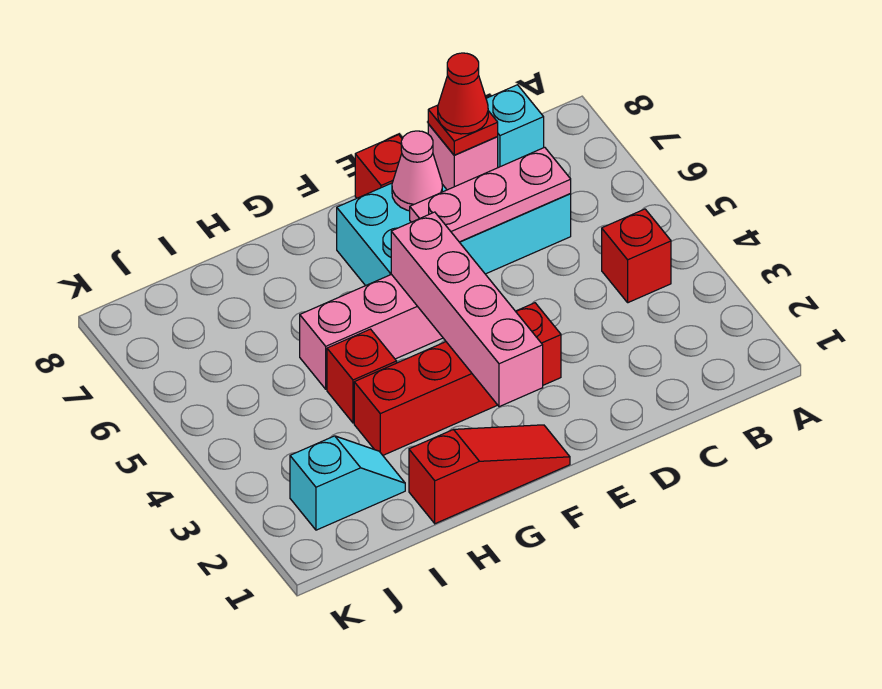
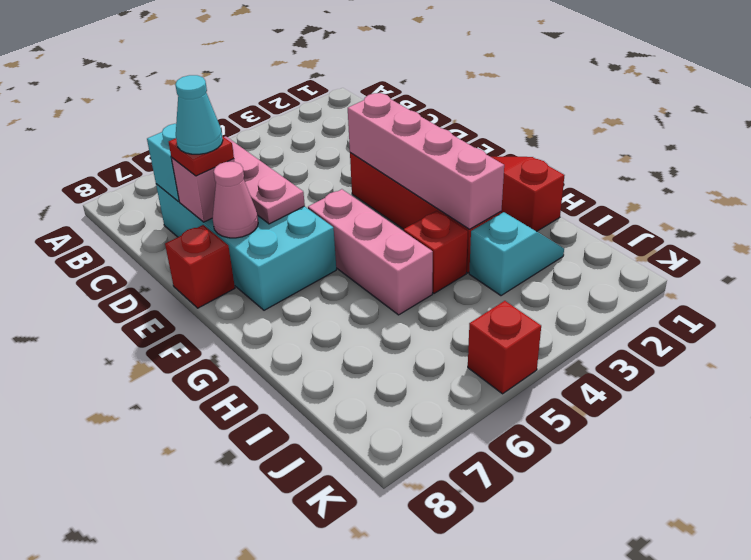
red brick B4 level 1 -> red brick K5 level 1
red cone D7 level 4 -> cyan cone D7 level 4
pink brick F2:F5 level 2 -> pink brick E3:H3 level 2
cyan slope I2:J2 level 1 top J -> cyan slope I2:I3 level 1 top 3

